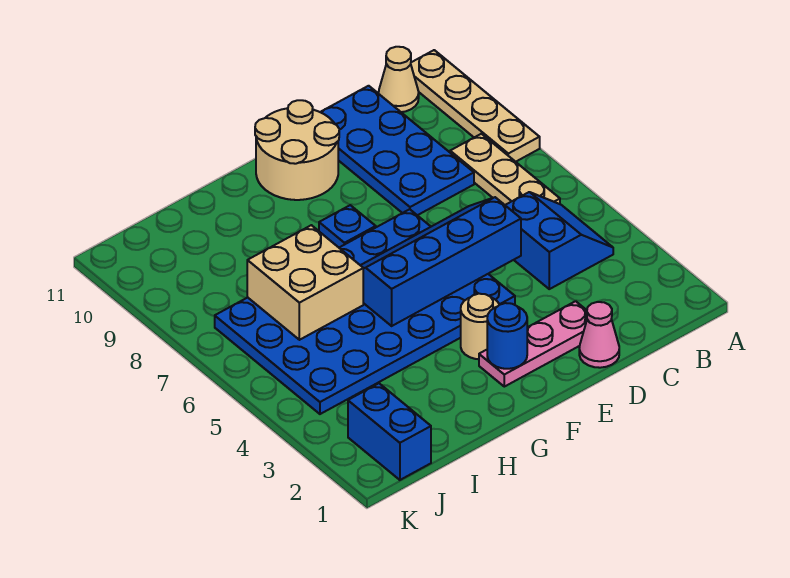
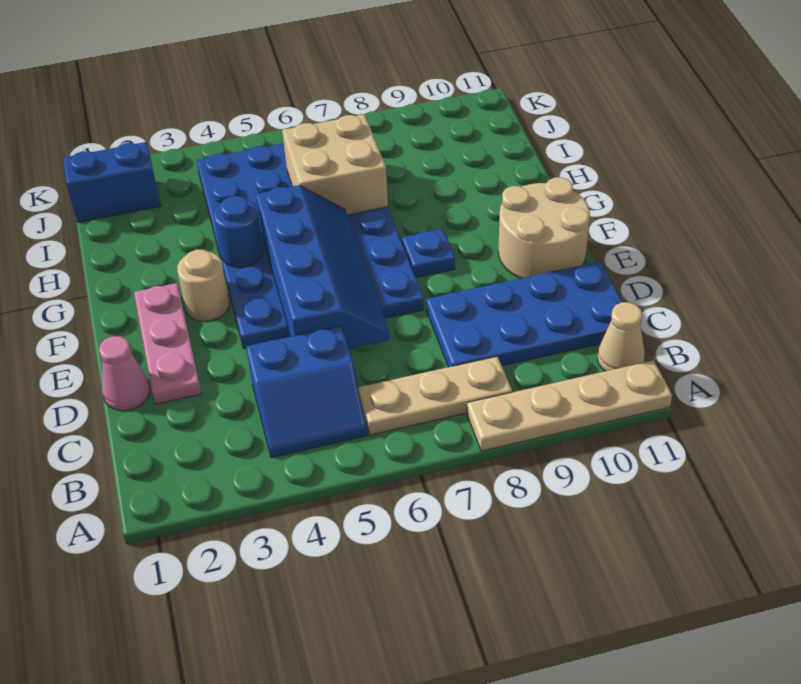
blue round brick F2 level 2 -> blue round brick G4 level 2

